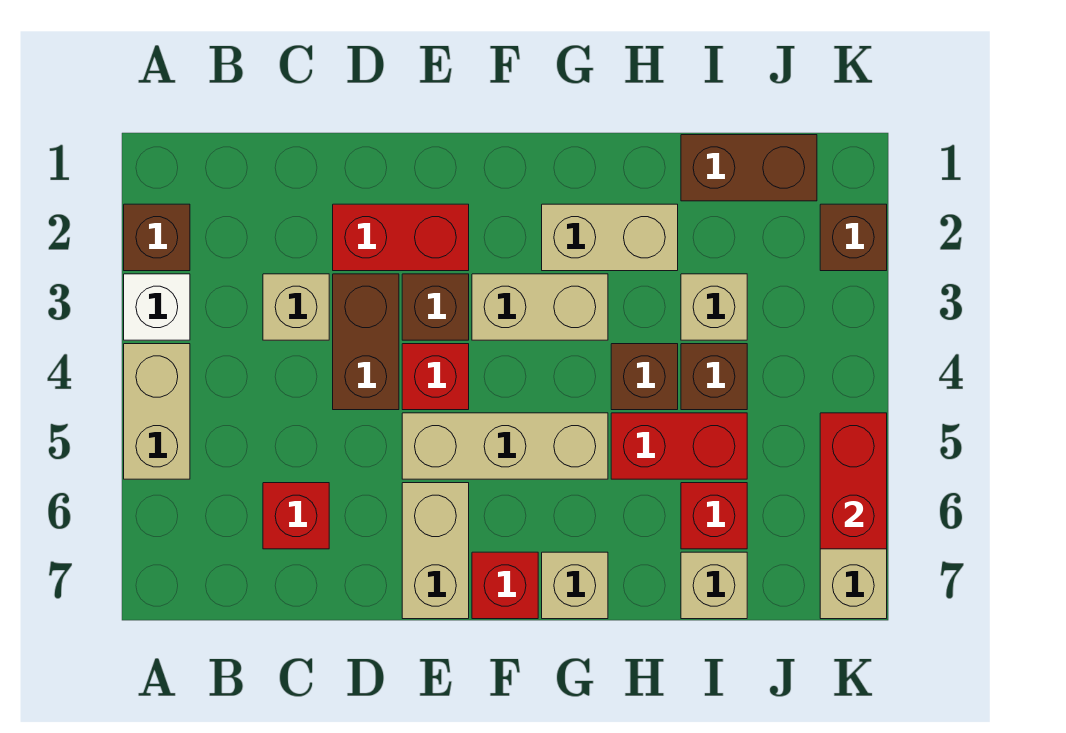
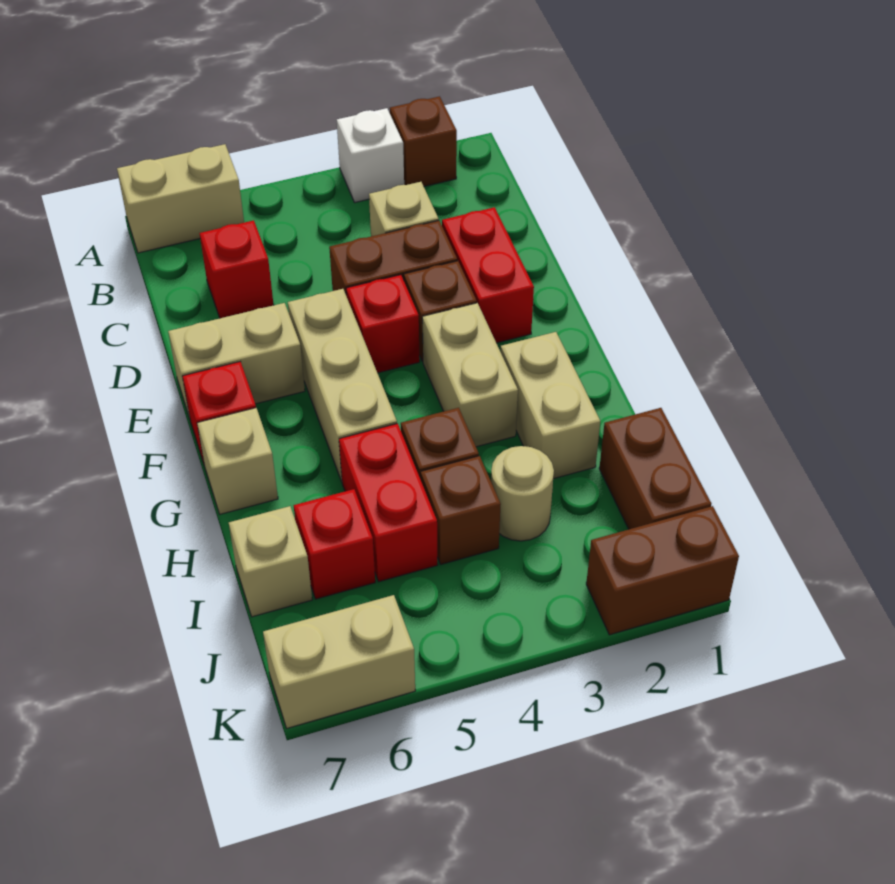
tan brick A4:A5 level 1 -> tan brick A6:A7 level 1
tan brick I3 level 1 -> tan round brick I3 level 1
brown brick K2 level 1 -> brown brick K1:K2 level 1
red brick K5:K6 level 2 -> none

